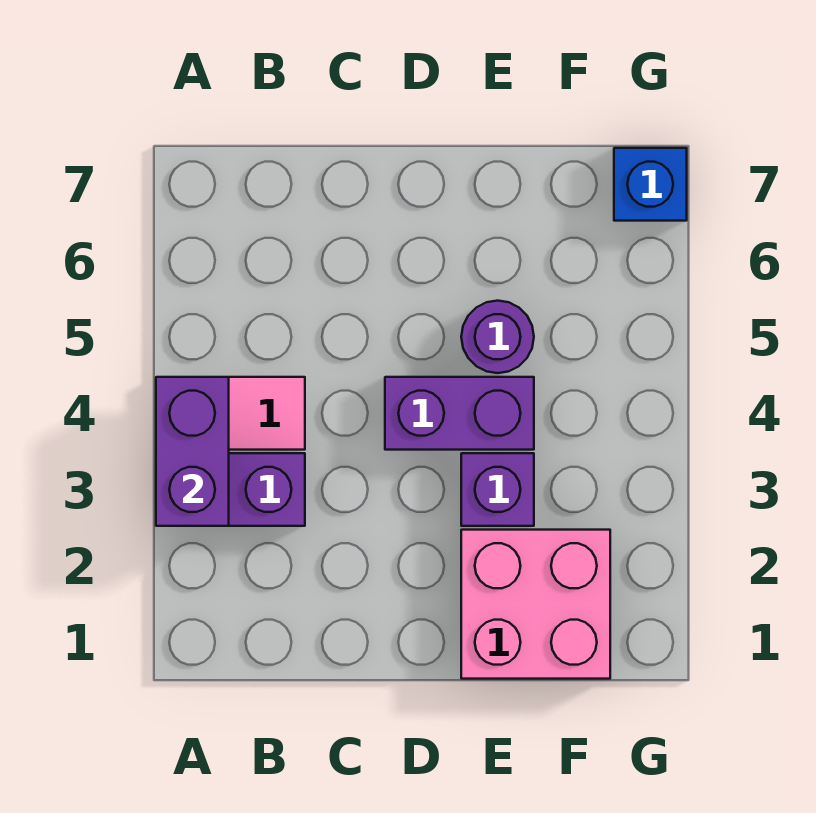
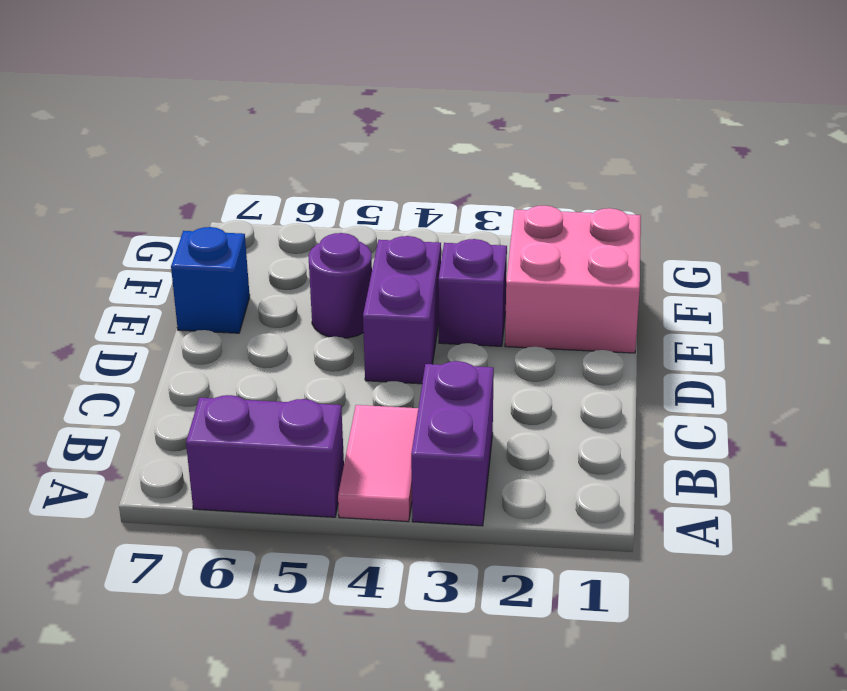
purple brick A3:A4 level 2 -> purple brick A5:A6 level 1
blue brick G7 level 1 -> blue brick E7 level 1

